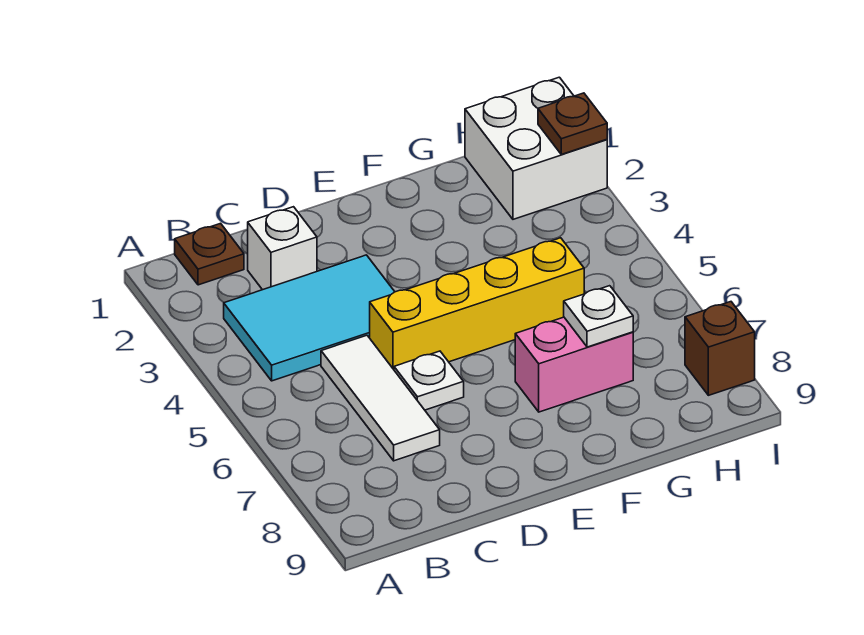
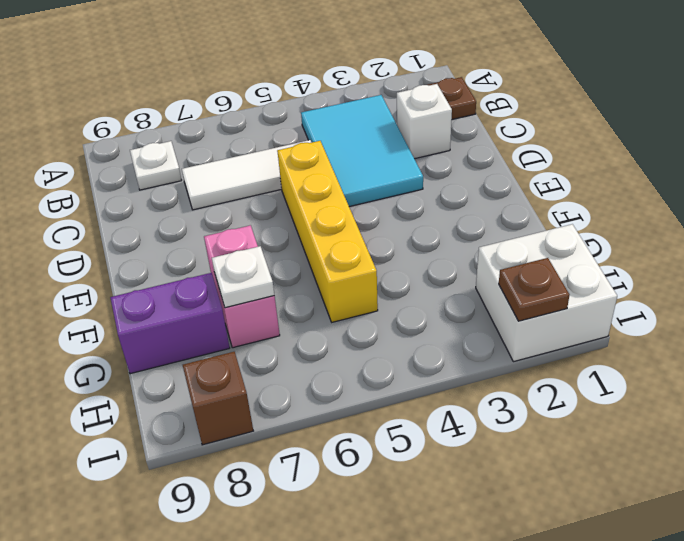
white plate D6 level 1 -> white plate B8 level 1
none -> purple brick G8:G9 level 1

